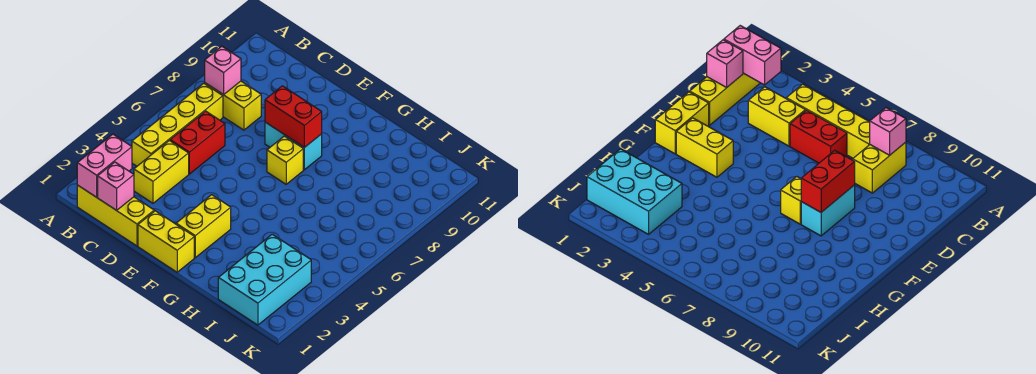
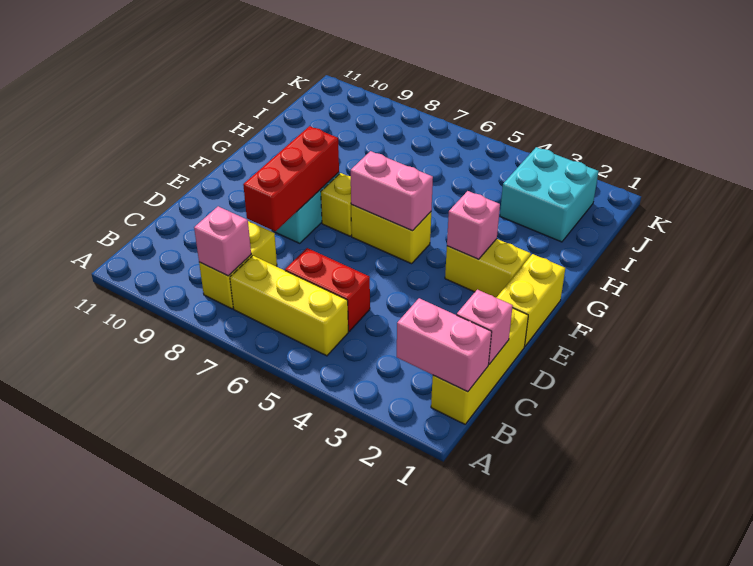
yellow brick B4:B7 level 1 -> yellow brick B5:B7 level 1
yellow brick C3:C4 level 1 -> yellow brick F5:F6 level 1
red brick E8:F8 level 2 -> red brick D8:F8 level 2
none -> pink brick F3 level 2
none -> pink brick F5:F6 level 2
cyan brick I1:J3 level 1 -> cyan brick I2:J3 level 1

